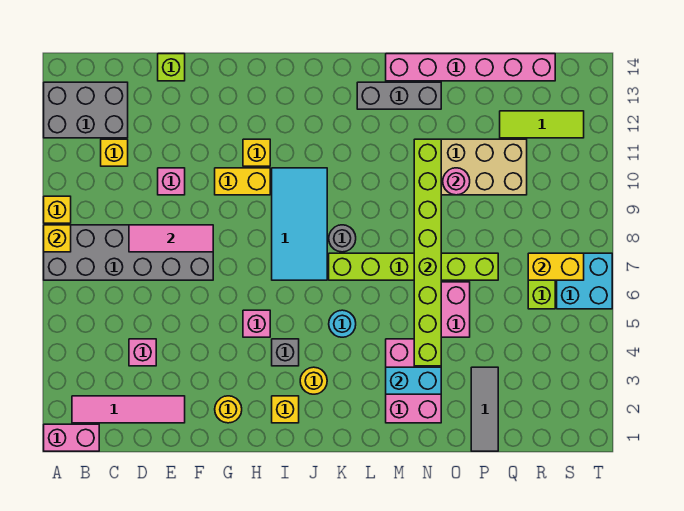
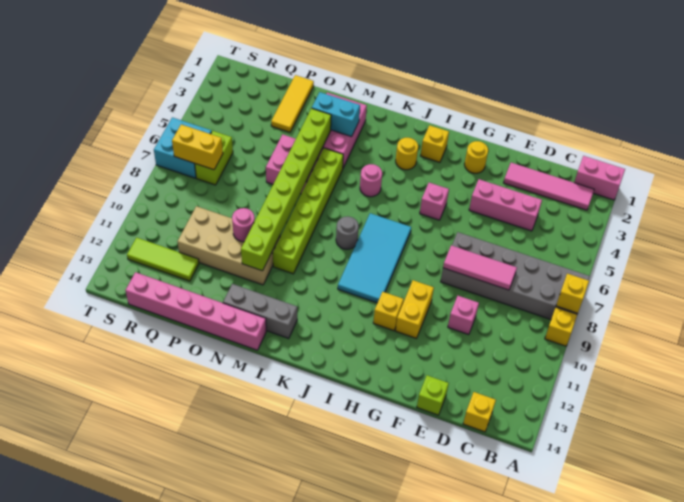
grey brick A12:C13 level 1 -> none
yellow brick C11 level 1 -> yellow brick C14 level 1
pink brick D4 level 1 -> pink brick D4:F4 level 1
yellow brick G10:H10 level 1 -> yellow brick G10:G11 level 1
grey brick I4 level 1 -> none
cyan round brick K5 level 1 -> pink round brick K5 level 1
lime brick K7:P7 level 1 -> lime brick M5:M10 level 1
grey tile P1:P3 level 1 -> yellow tile P1:P3 level 1

